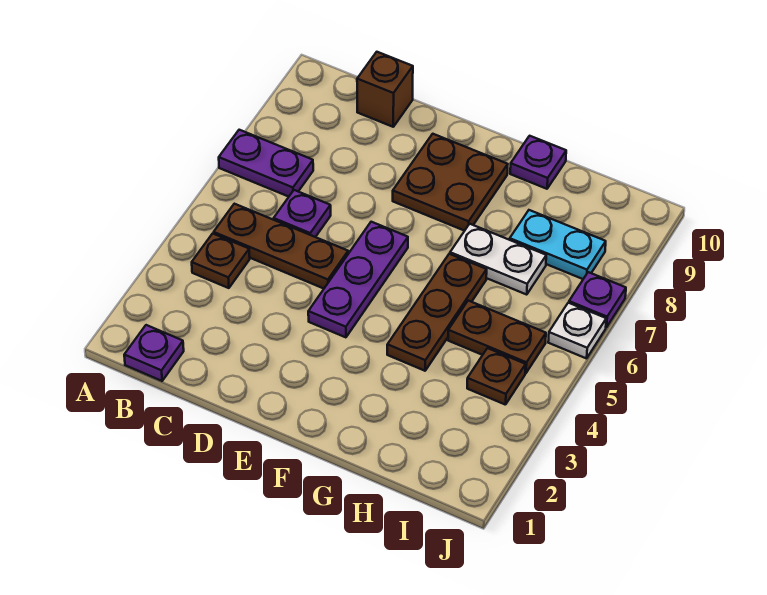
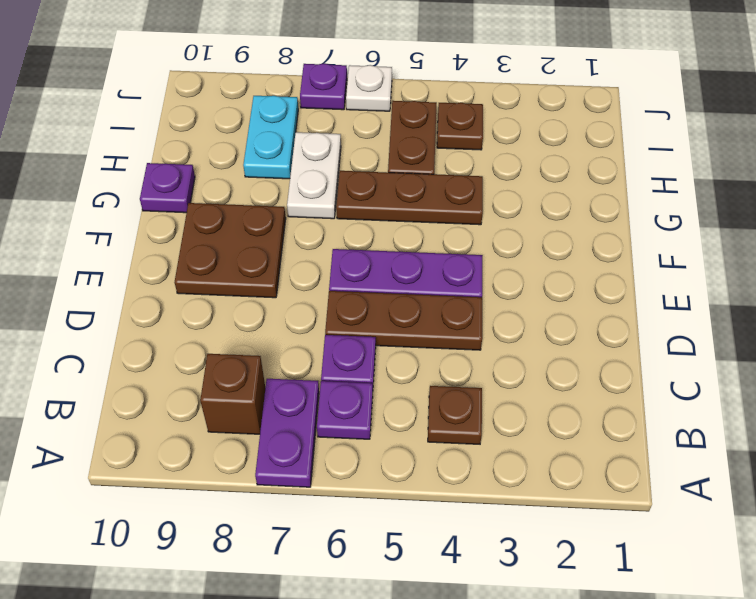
purple plate B1 level 1 -> purple plate B6 level 1
brown plate B5:D5 level 1 -> brown plate D4:D6 level 1
brown brick C10 level 1 -> brown brick B8 level 1

